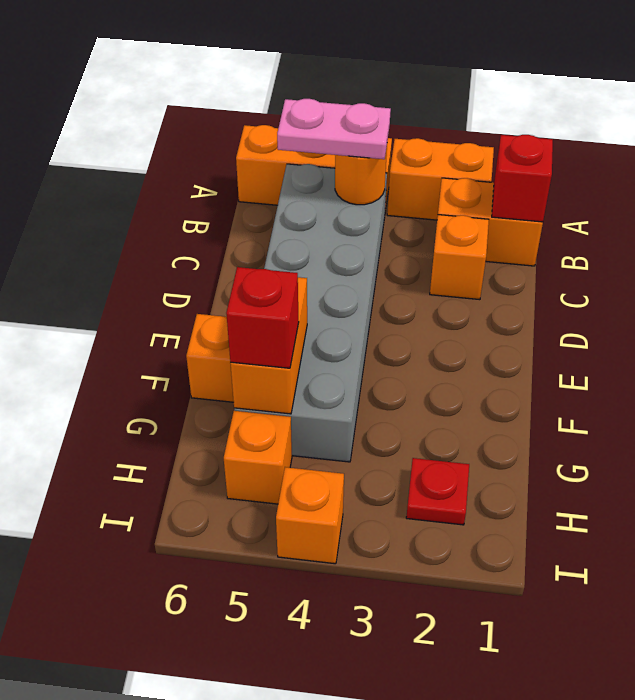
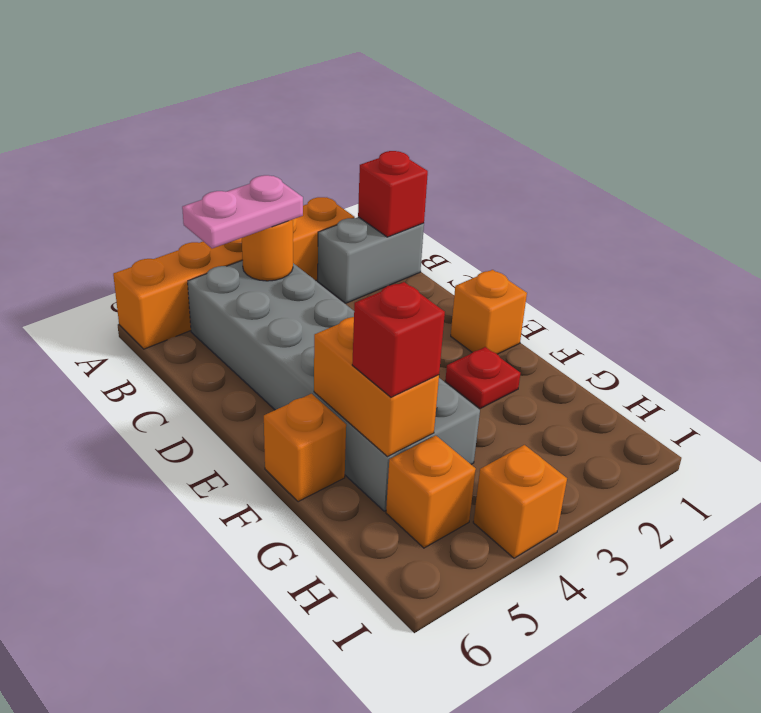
orange brick B1:B2 level 1 -> grey brick B1:B2 level 1
orange brick C2 level 1 -> orange brick E1 level 1
red plate H2 level 1 -> red plate F2 level 1

